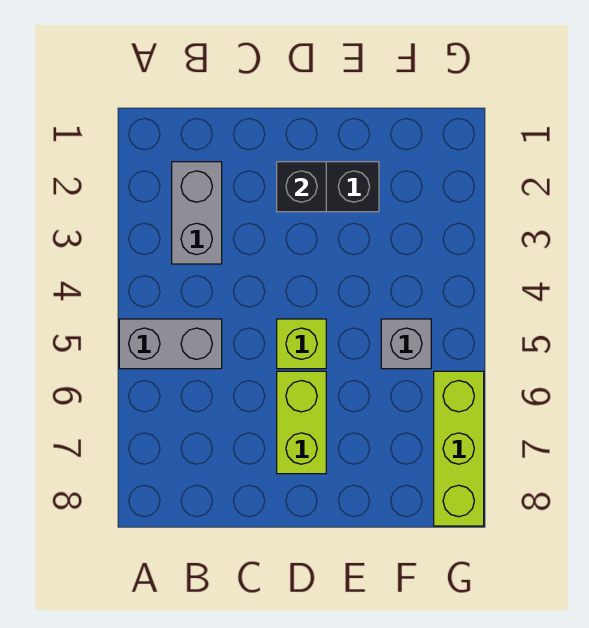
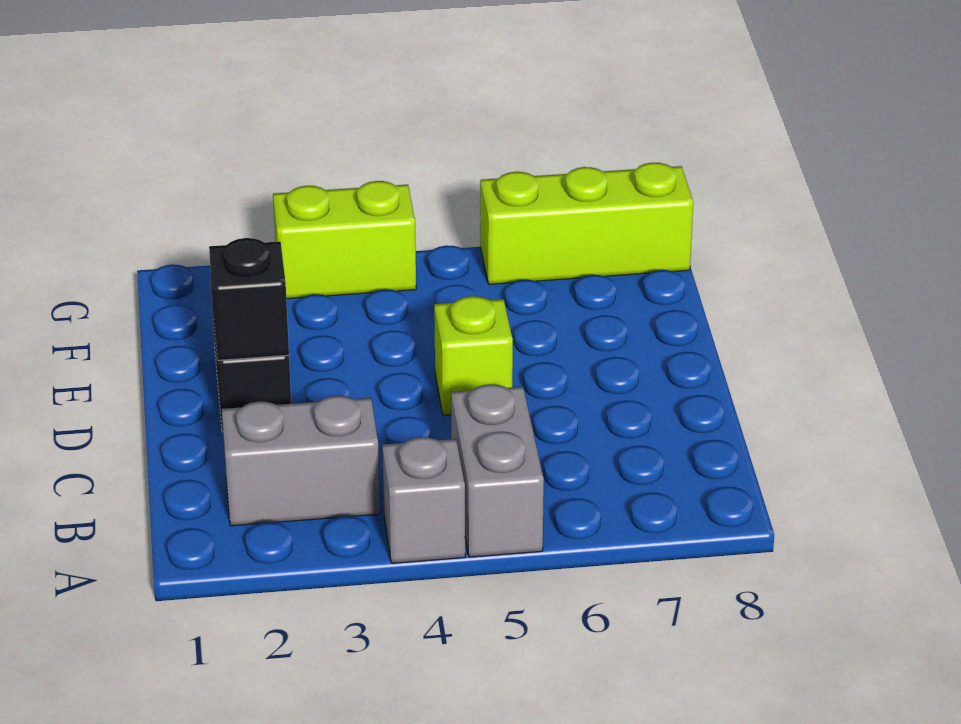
lime brick D6:D7 level 1 -> lime brick G3:G4 level 1
grey brick F5 level 1 -> grey brick A4 level 1

